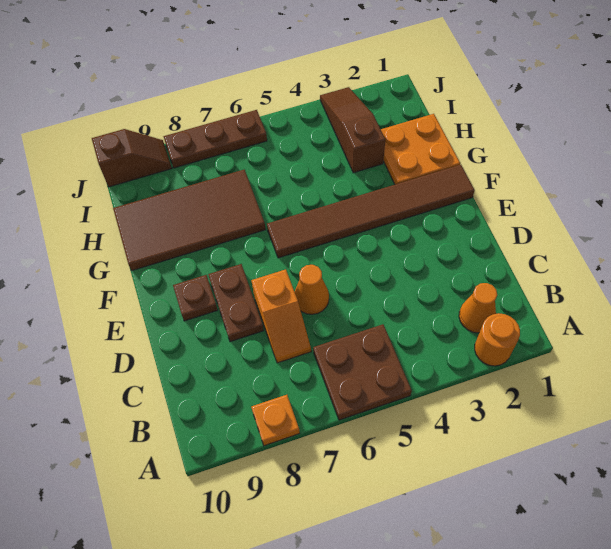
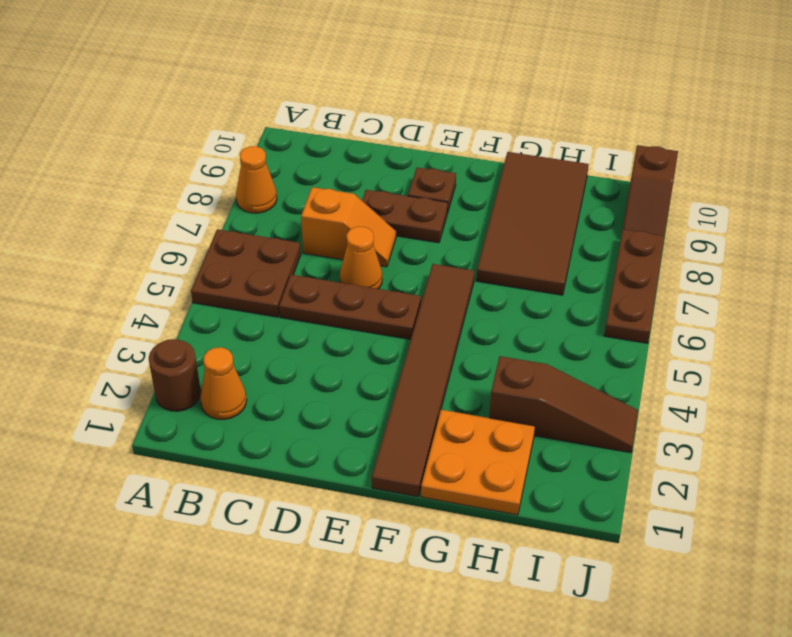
orange round brick A2 level 1 -> brown round brick A2 level 1
orange plate A8 level 1 -> orange cone A8 level 1
none -> brown plate C5:E5 level 1
orange slope C7:D7 level 1 top D -> orange slope C7:D7 level 1 top C

